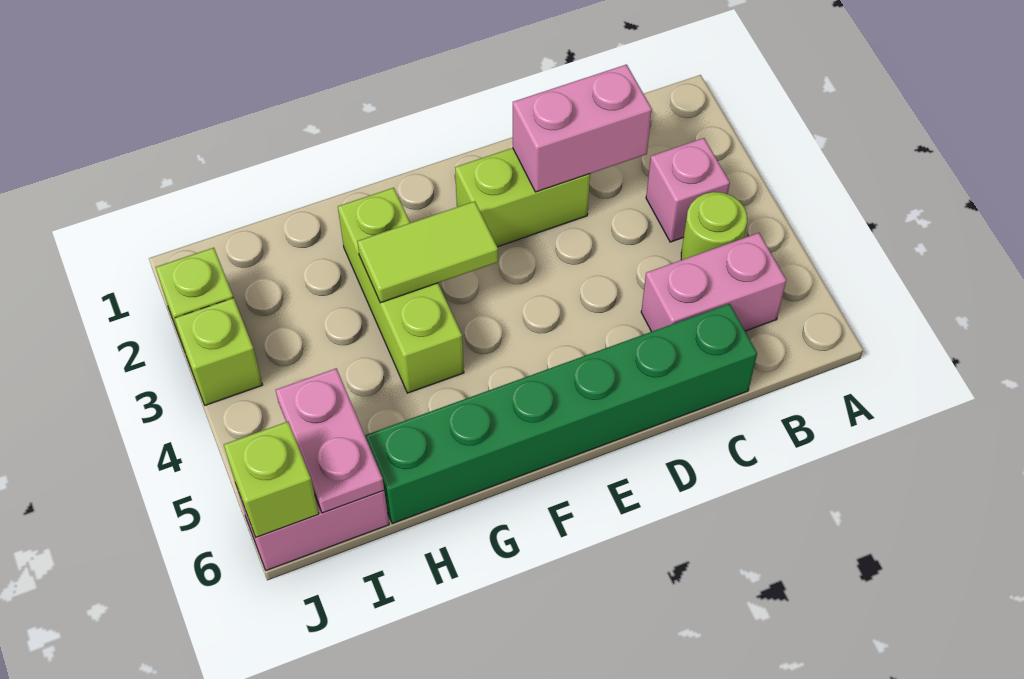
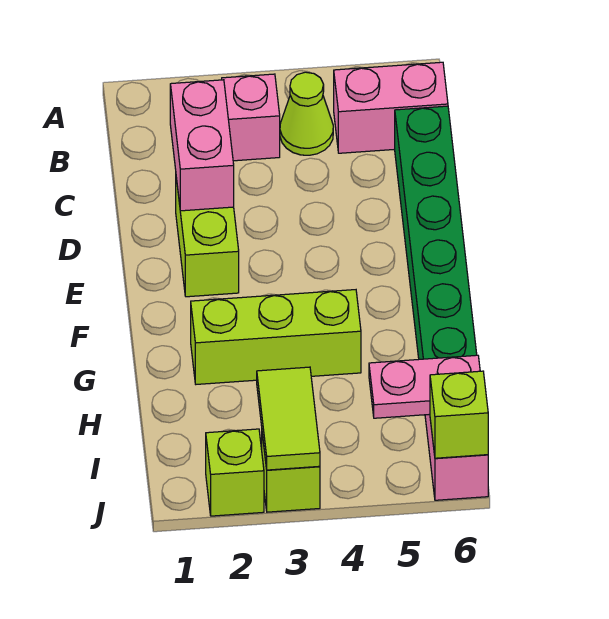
lime round brick B4 level 1 -> lime cone B4 level 1
pink brick B5:C5 level 1 -> pink brick B5:B6 level 1
lime tile F3:G3 level 2 -> lime tile I3:J3 level 2

